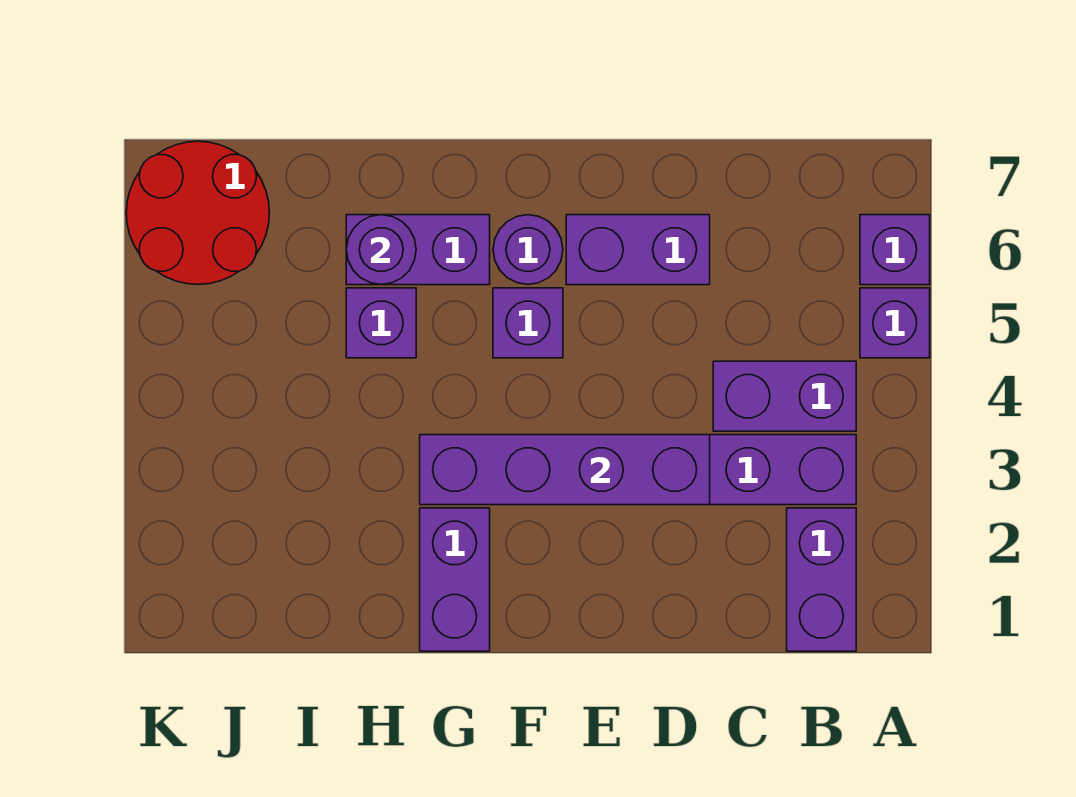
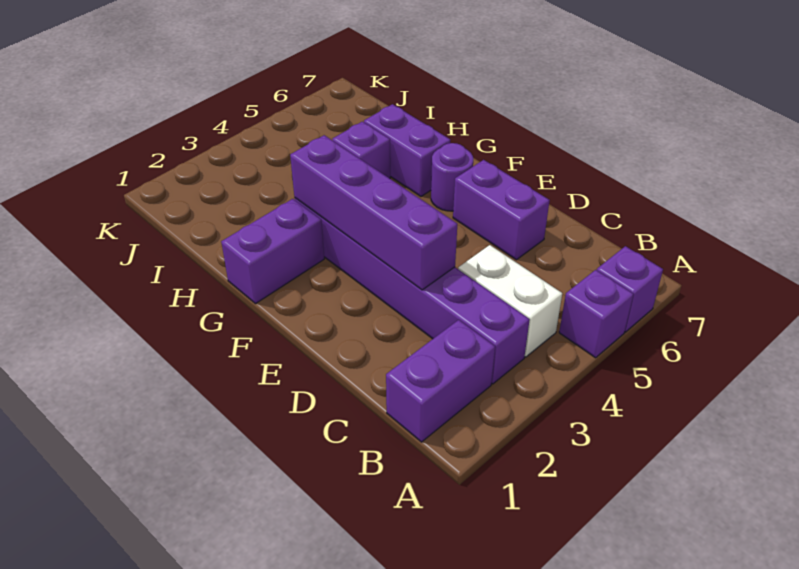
purple brick B4:C4 level 1 -> white brick B4:C4 level 1
purple brick F5 level 1 -> none
purple round brick H6 level 2 -> none
red round brick J6:K7 level 1 -> none

